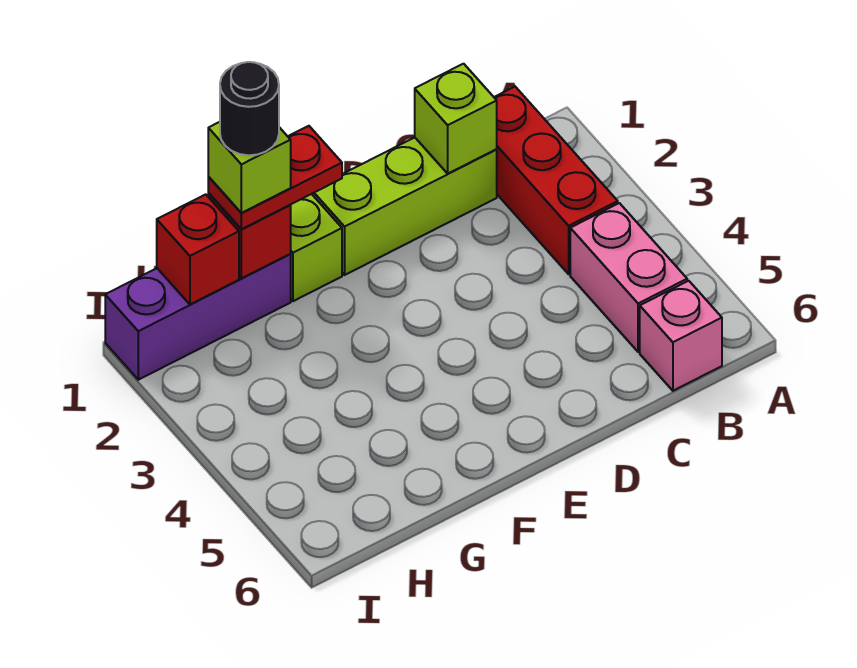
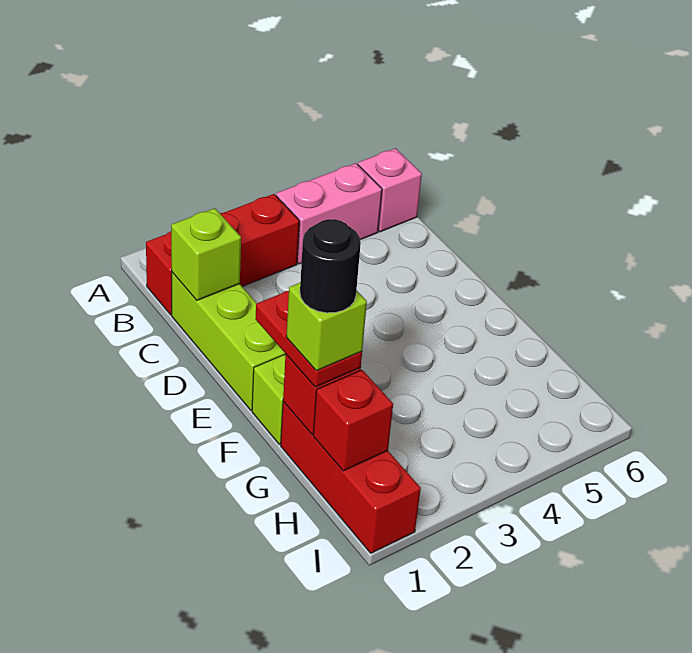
purple brick G1:I1 level 1 -> red brick G1:I1 level 1

